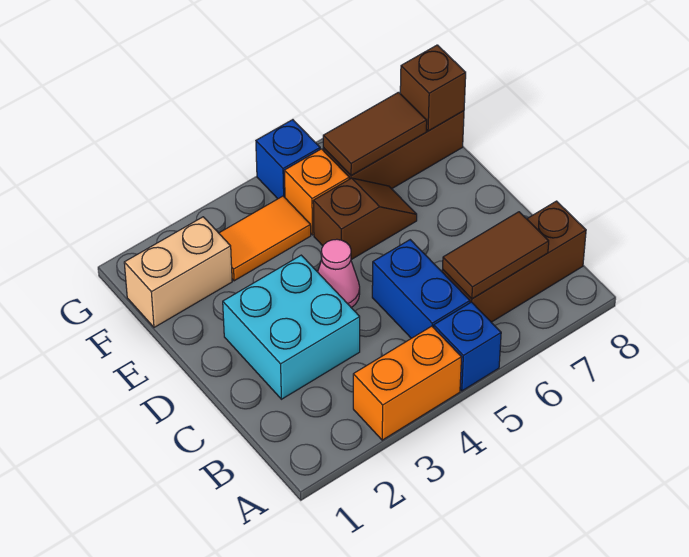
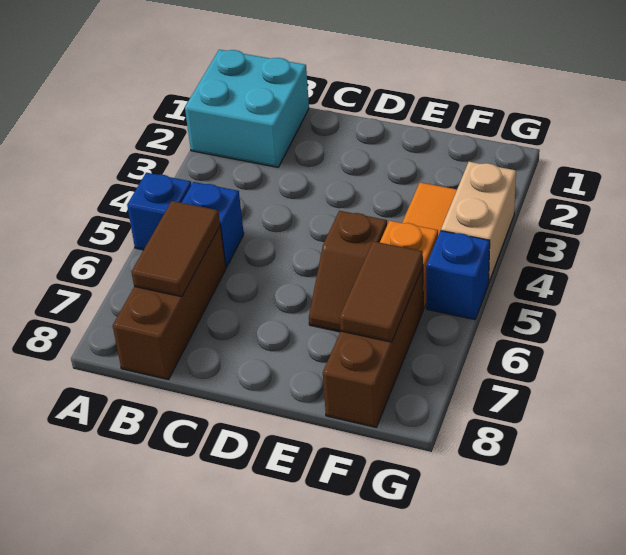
orange brick A3:A4 level 1 -> none
blue brick B5:C5 level 1 -> blue brick B5 level 1
cyan brick C2:D3 level 1 -> cyan brick A1:B2 level 1
pink cone D4 level 1 -> none
tan brick F1:F2 level 1 -> tan brick G3:G4 level 1
brown brick F8 level 2 -> none

